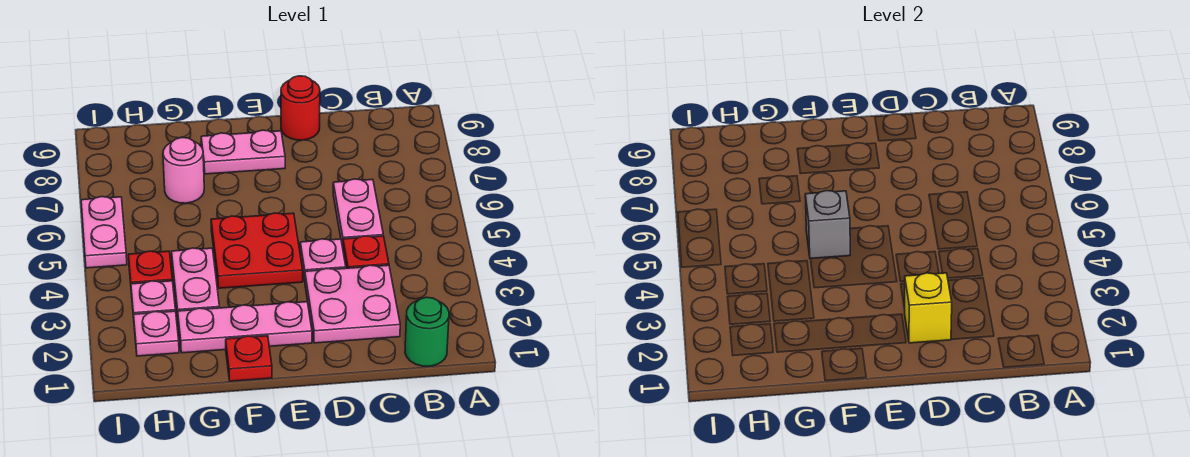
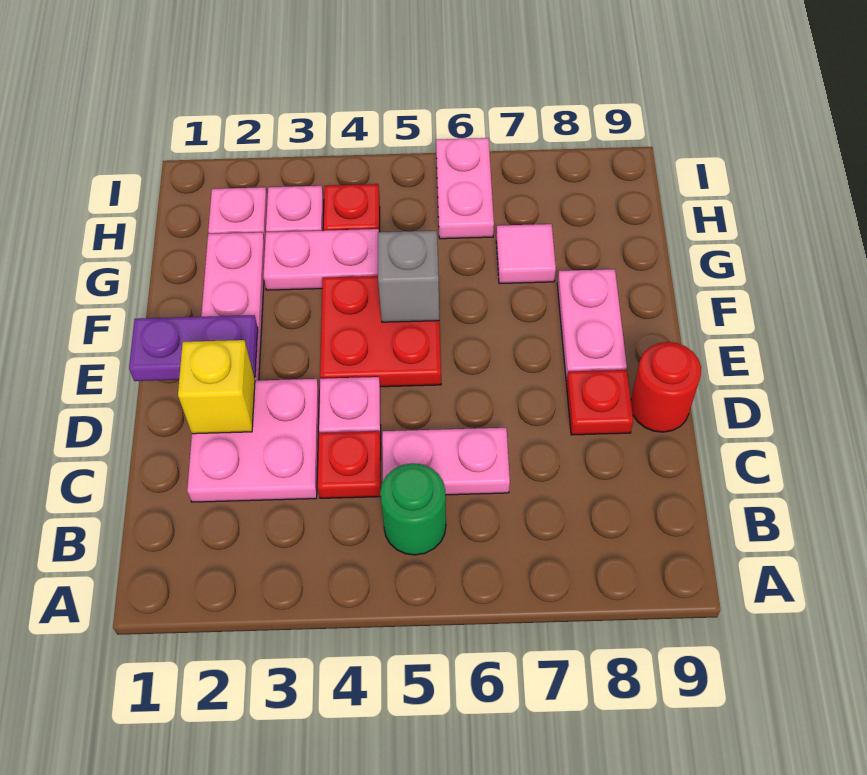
green round brick B1 level 1 -> green round brick B5 level 1
none -> purple plate E1:E2 level 2
red plate F1 level 1 -> red plate D8 level 1
pink round brick G7 level 1 -> pink tile G7 level 1
pink plate I5:I6 level 1 -> pink plate H6:I6 level 1

